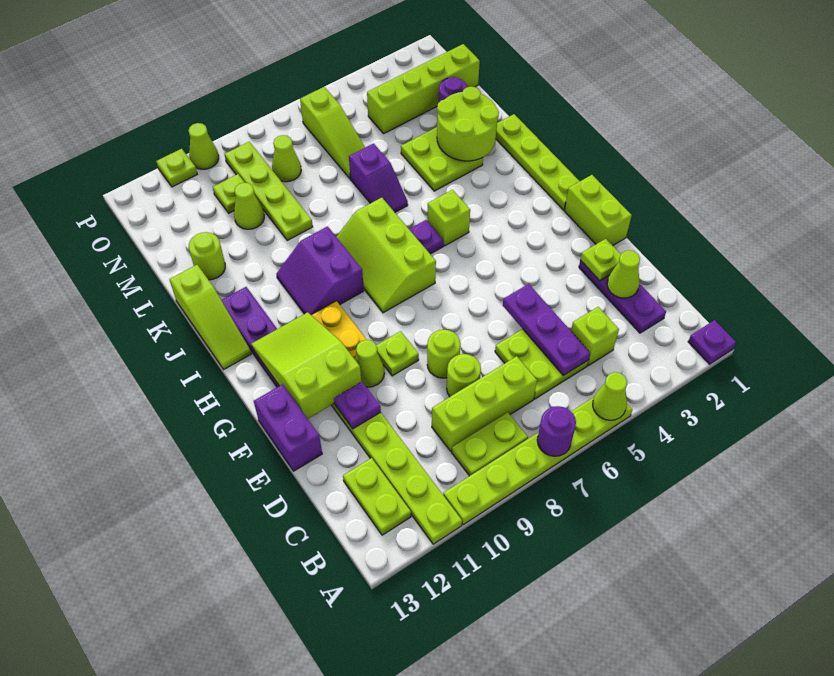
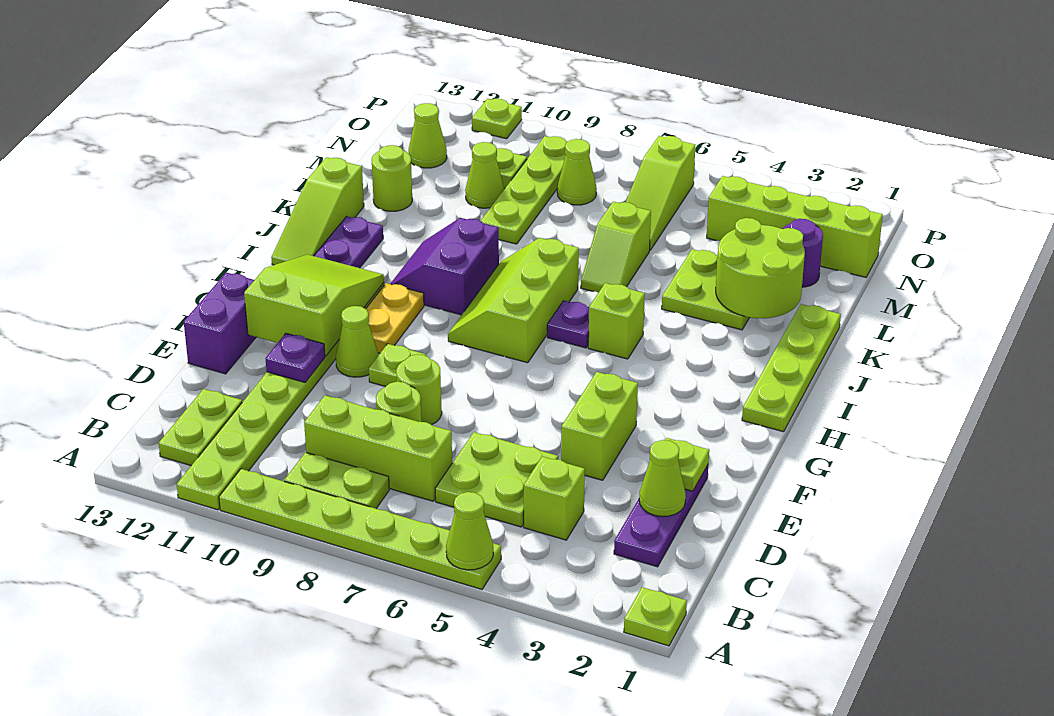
purple plate A1 level 1 -> lime plate A1 level 1
purple round brick A7 level 2 -> none
purple plate C5:E5 level 2 -> none
lime brick F1:G1 level 1 -> lime brick E4:F4 level 1
purple slope K6:L6 level 1 top L -> lime slope K6:L6 level 1 top L
lime cone P10 level 1 -> lime cone N12 level 1

